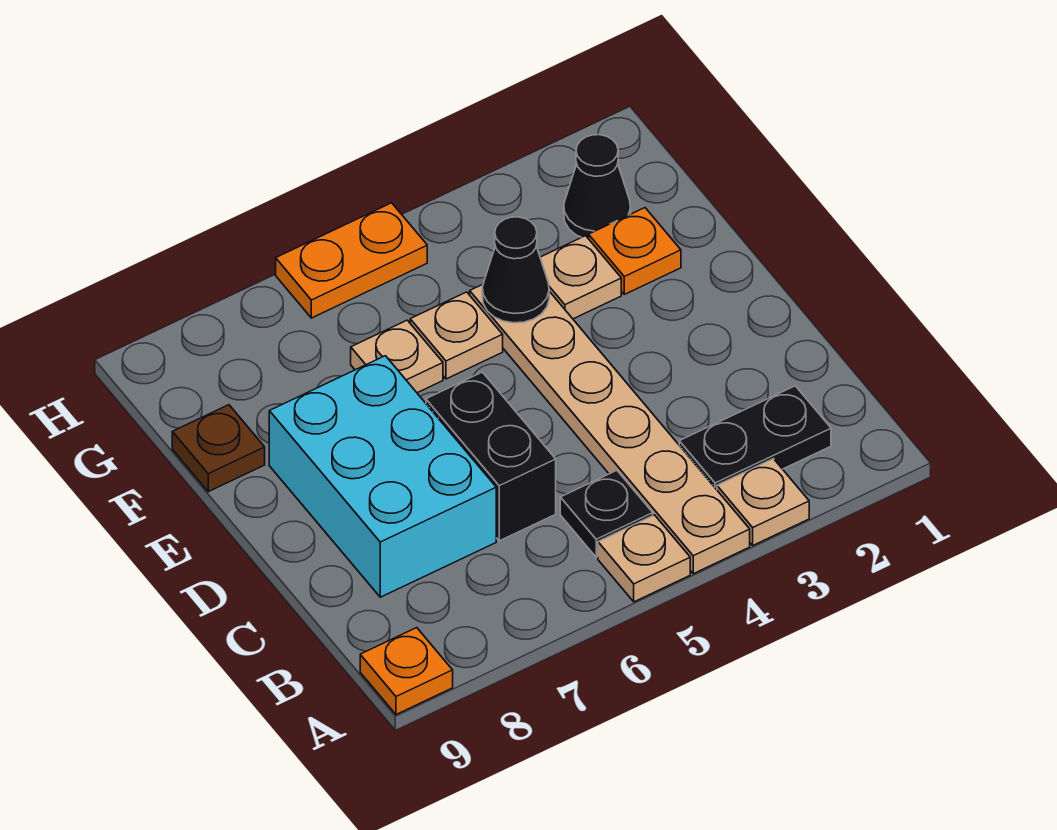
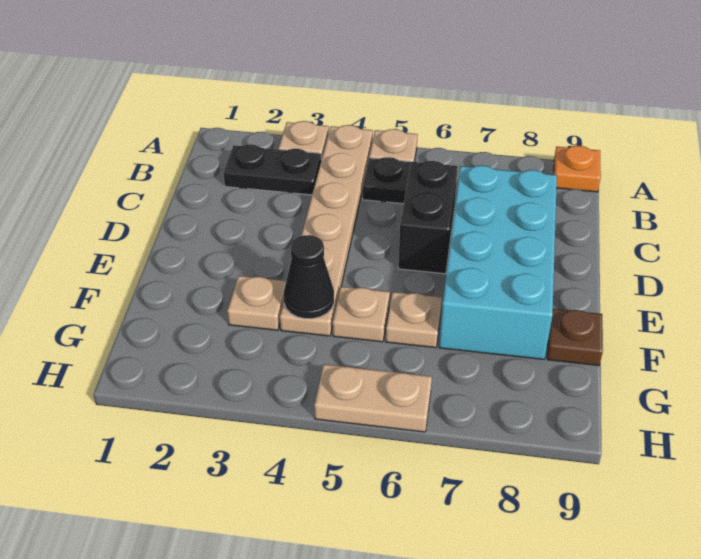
cyan brick C7:E8 level 1 -> cyan brick C7:F8 level 1
orange plate F2 level 1 -> none
black cone G2 level 1 -> none
orange plate H5:H6 level 1 -> tan plate H5:H6 level 1

